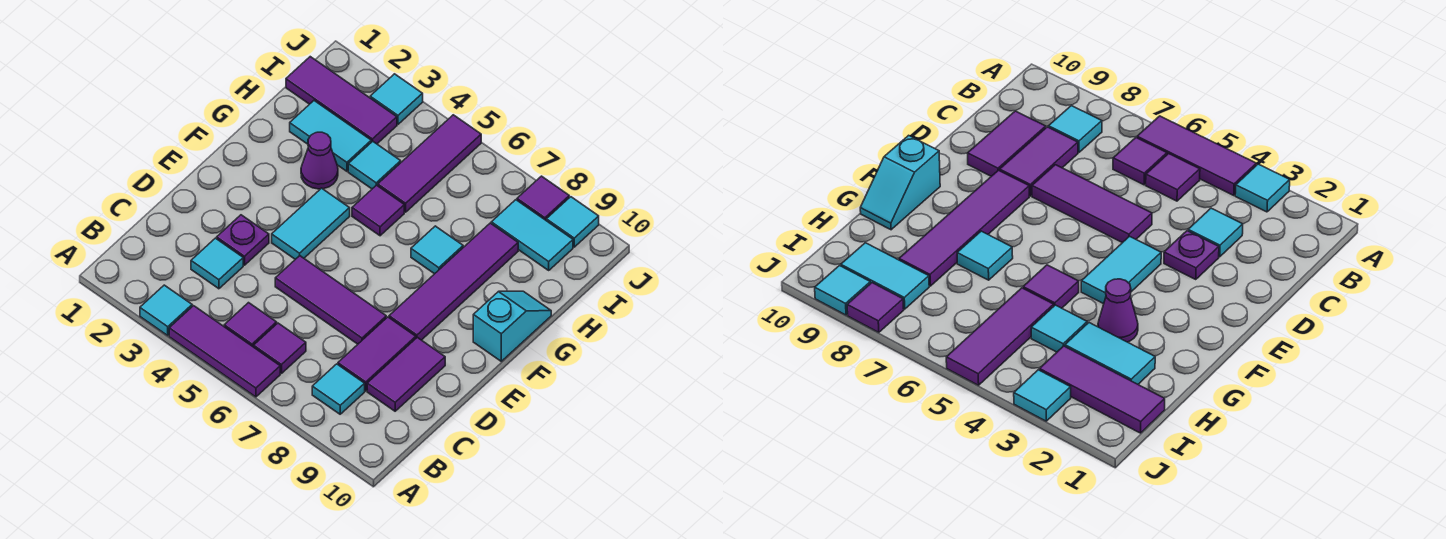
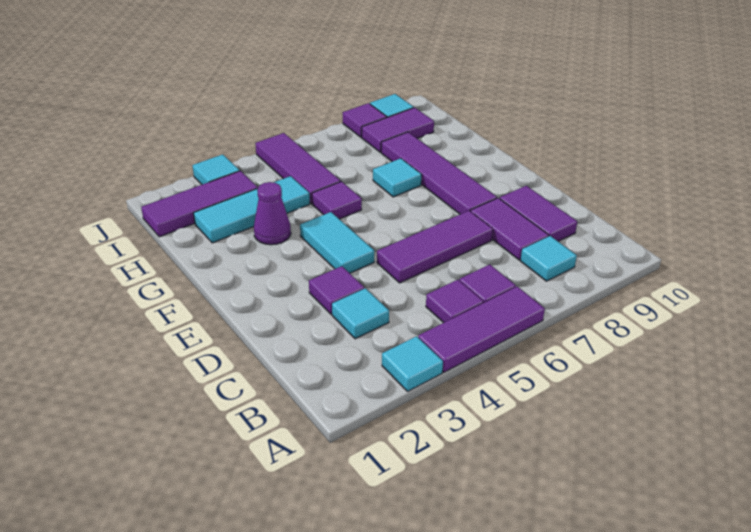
purple plate D3 level 1 -> purple tile D3 level 1
cyan slope F10:G10 level 1 top F -> none
cyan tile I8:I9 level 1 -> purple tile I8:I9 level 1

